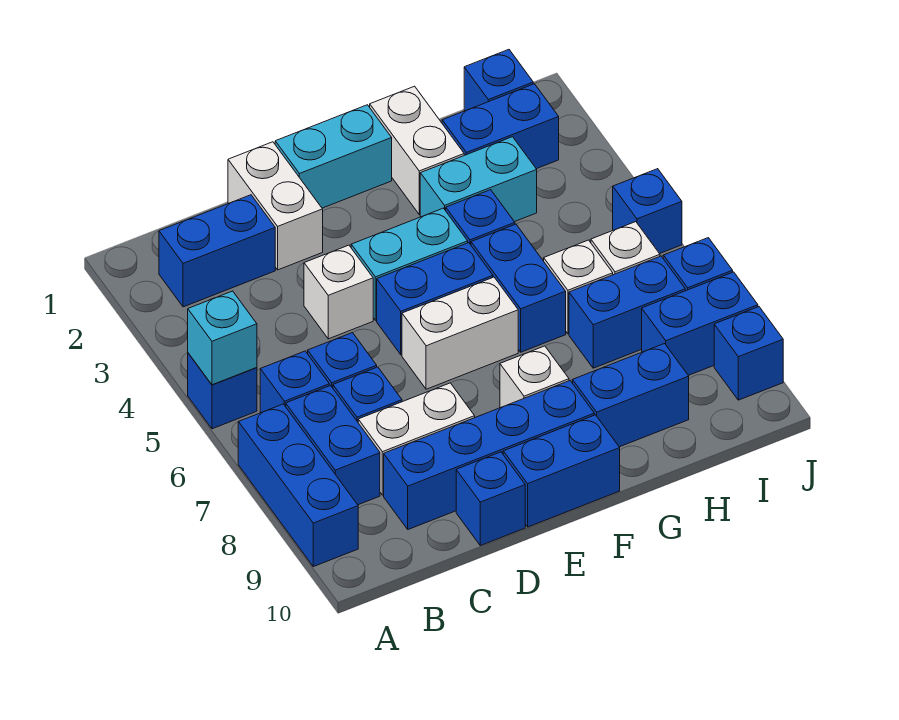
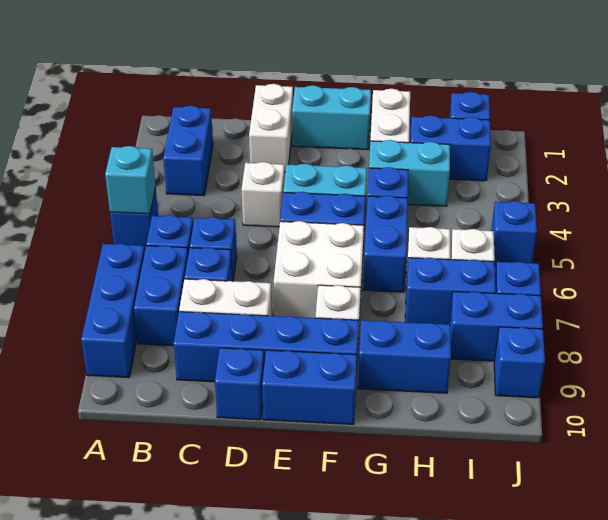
blue brick B2:C2 level 1 -> blue brick B2:B3 level 1
white brick E6:F6 level 1 -> white brick E6:F7 level 1

